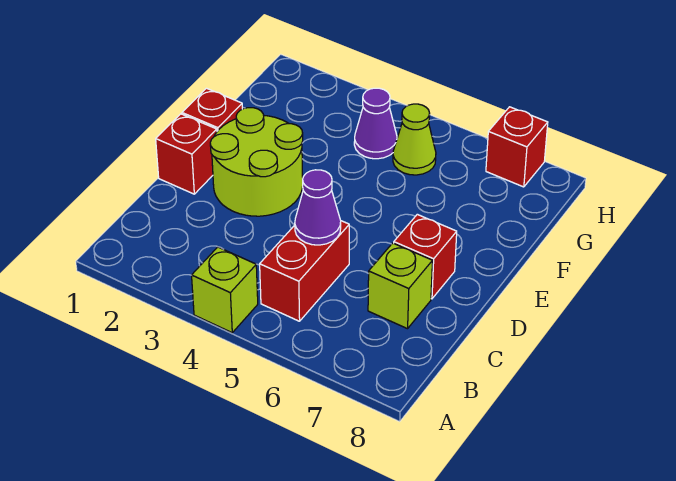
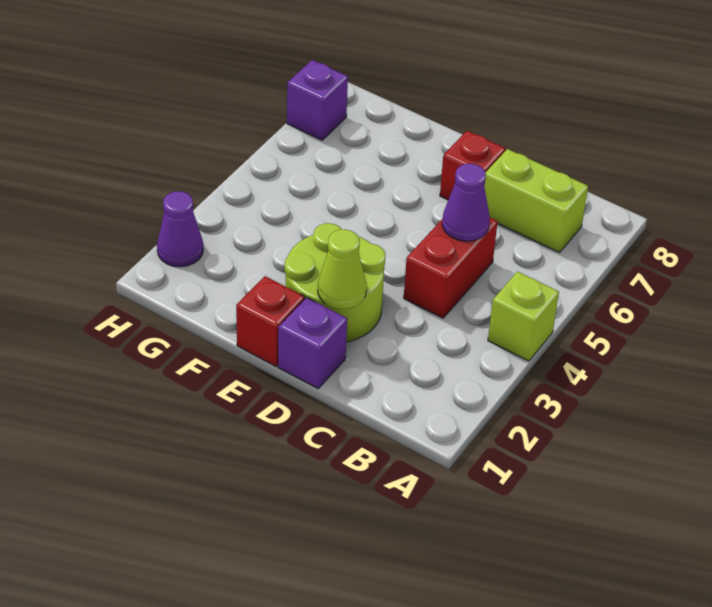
red brick B5:C5 level 1 -> red brick C4:C5 level 1
lime brick C7 level 1 -> lime brick B7:C7 level 1
red brick D1 level 1 -> purple brick D1 level 1
purple cone G4 level 1 -> purple cone H2 level 1
lime cone G5 level 1 -> lime cone D2 level 2
red brick H7 level 1 -> purple brick H7 level 1

